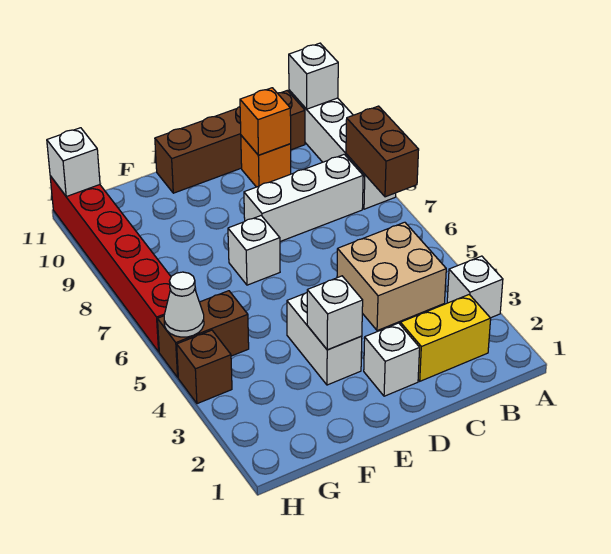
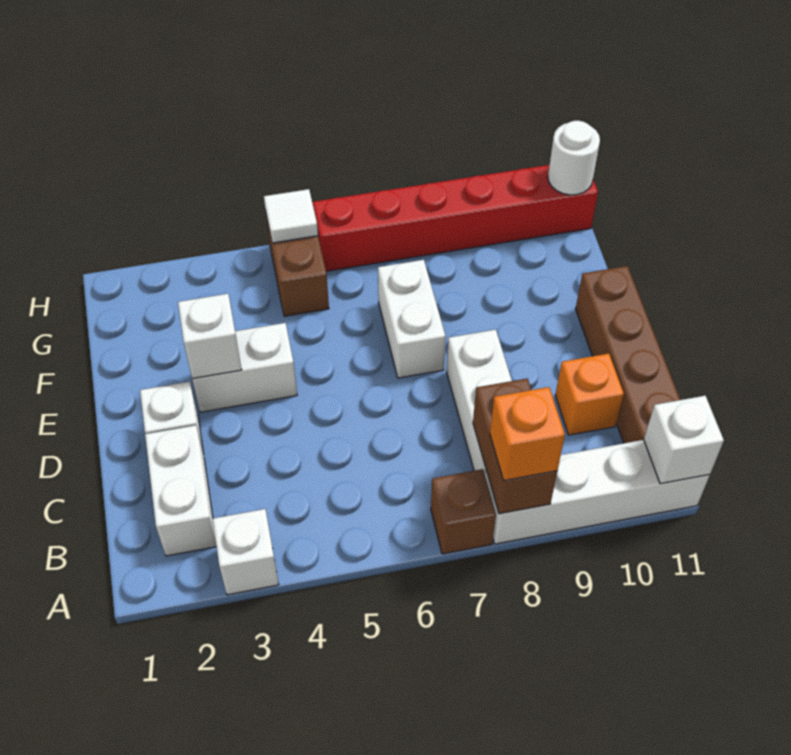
brown brick A7:A8 level 2 -> brown brick A8:B8 level 2
yellow brick B2:C2 level 1 -> white brick B2:C2 level 1
tan brick B4:C5 level 1 -> none
orange brick C10 level 2 -> orange brick A8 level 3
white brick E7 level 1 -> white brick E7:F7 level 1
brown brick H4 level 1 -> brown brick A7 level 1
white cone H5 level 2 -> white tile H5 level 2
white brick H11 level 2 -> white round brick H11 level 2

